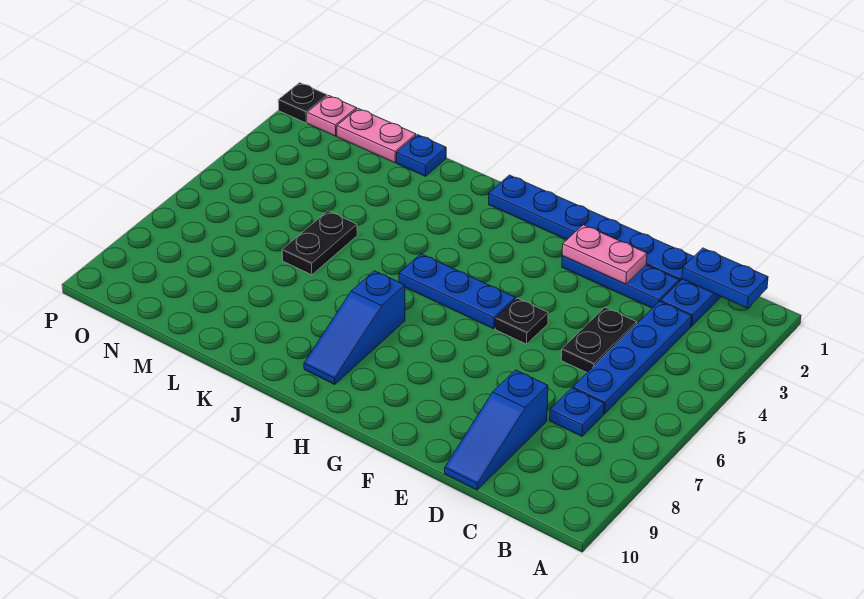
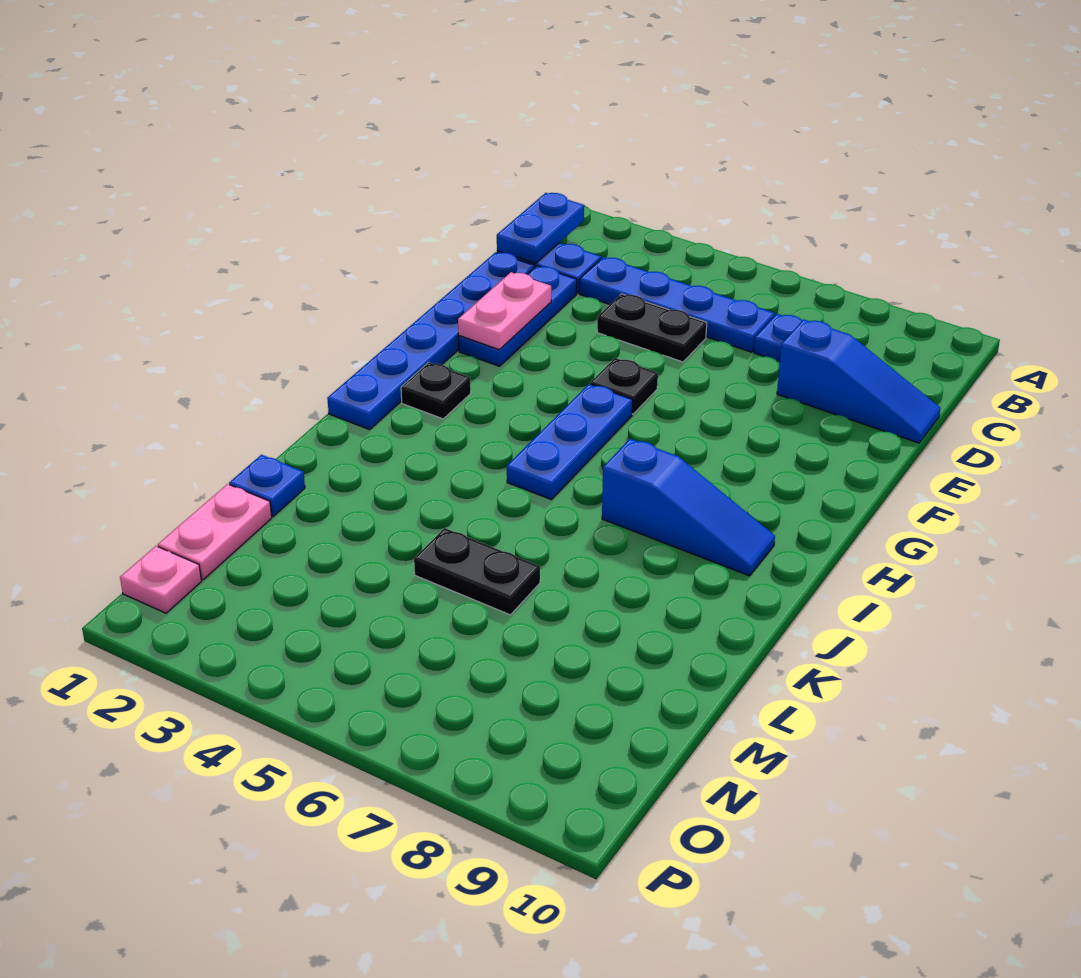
black plate P1 level 1 -> black plate H2 level 1

